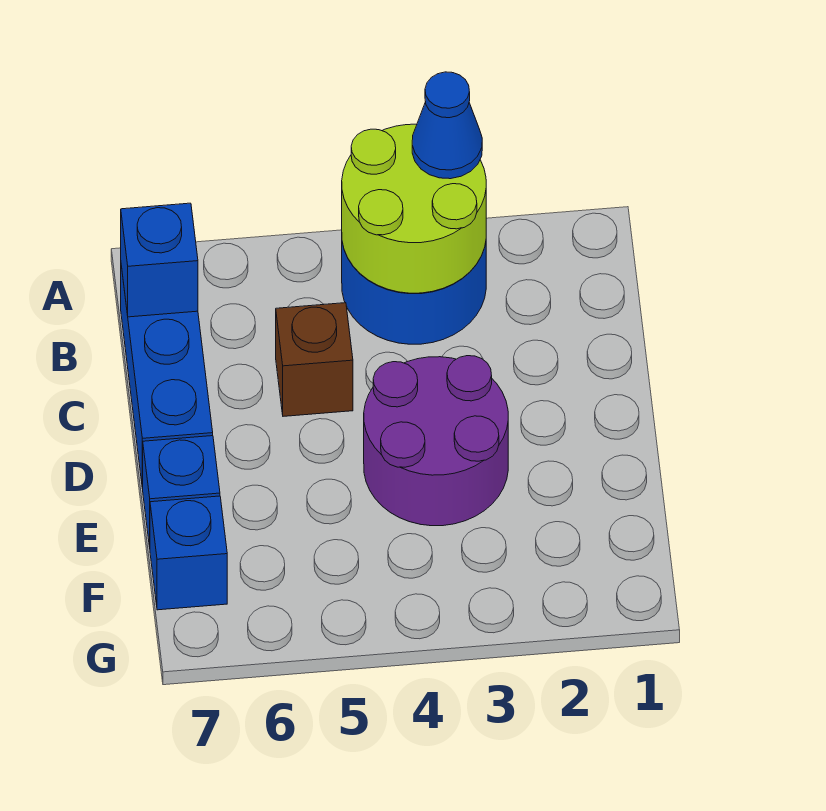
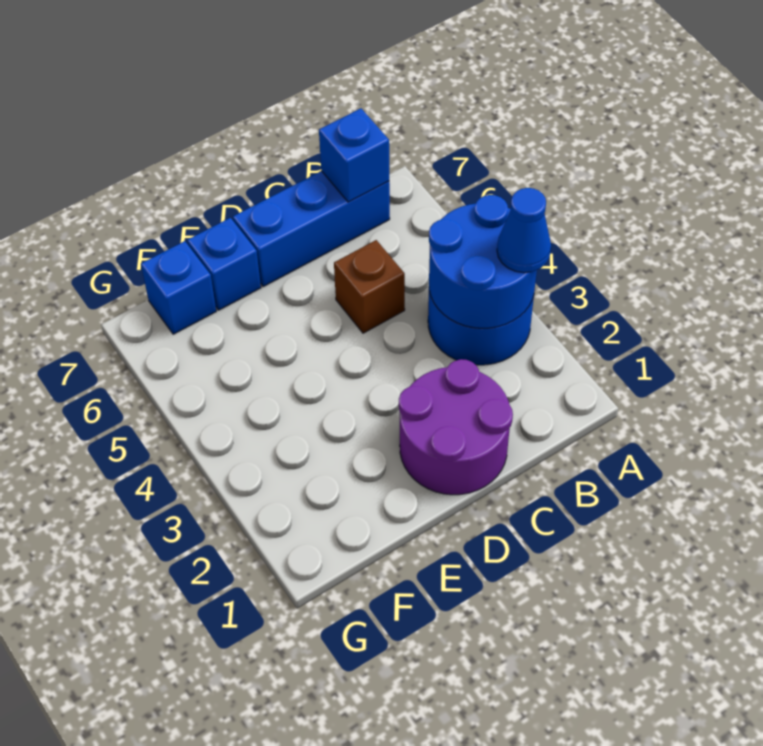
lime round brick A3:B4 level 2 -> blue round brick A3:B4 level 2
purple round brick D3:E4 level 1 -> purple round brick C1:D2 level 1

